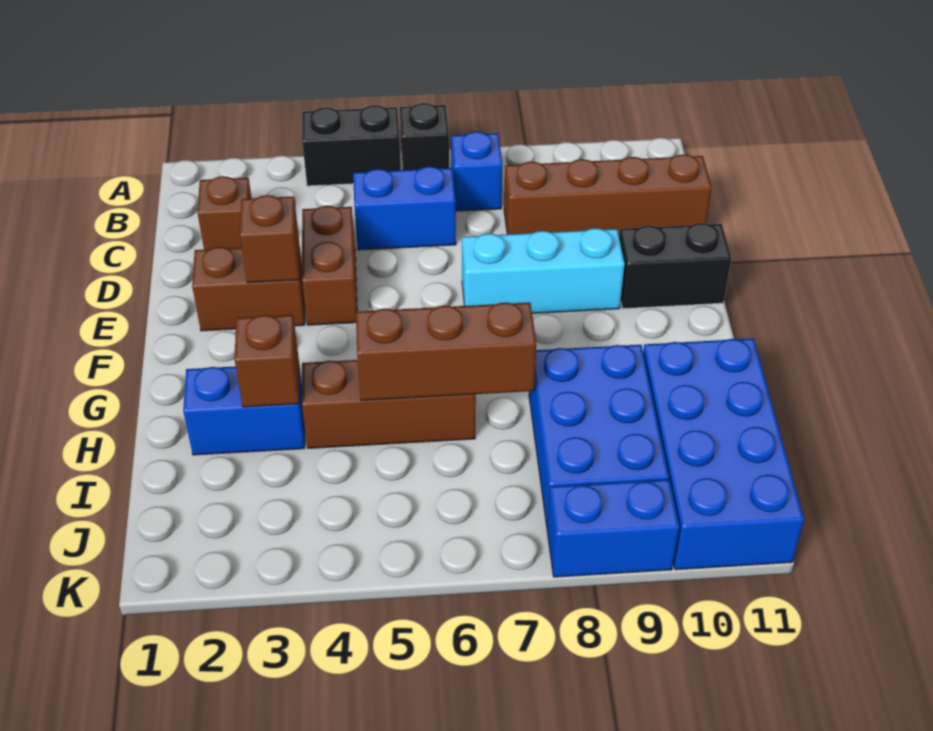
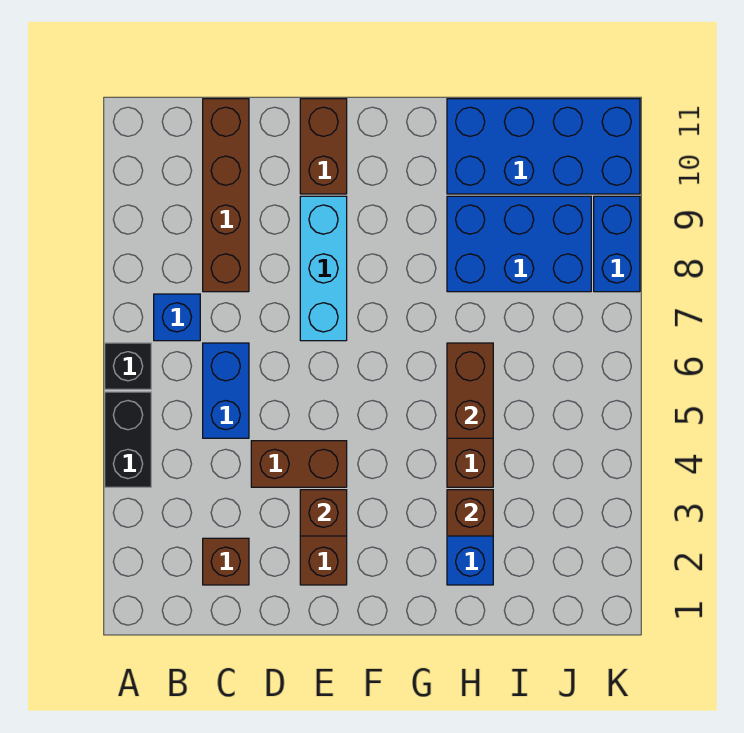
black brick E10:E11 level 1 -> brown brick E10:E11 level 1
brown brick H5:H7 level 2 -> brown brick H5:H6 level 2

